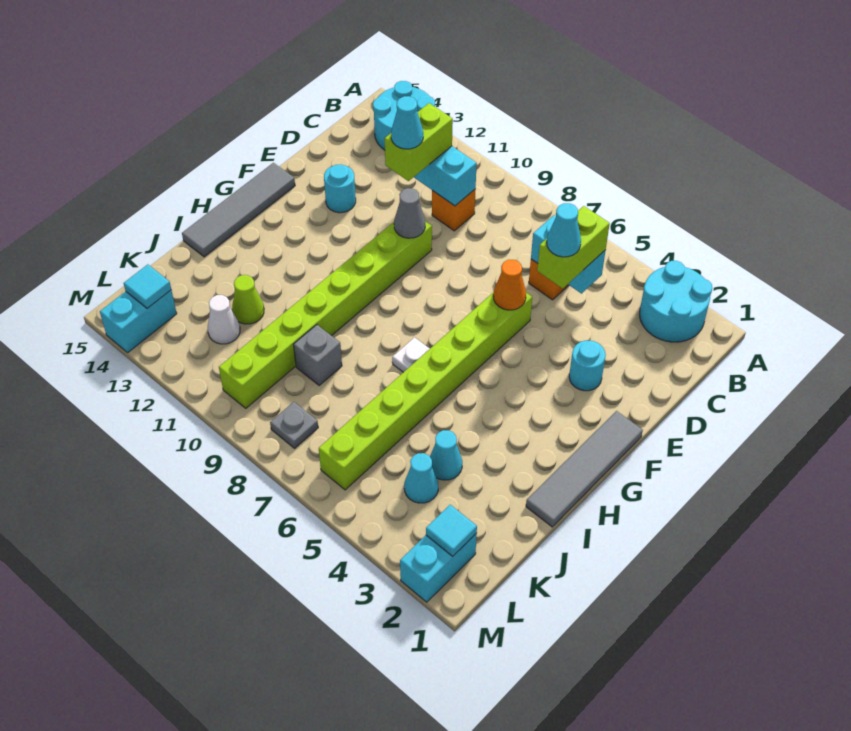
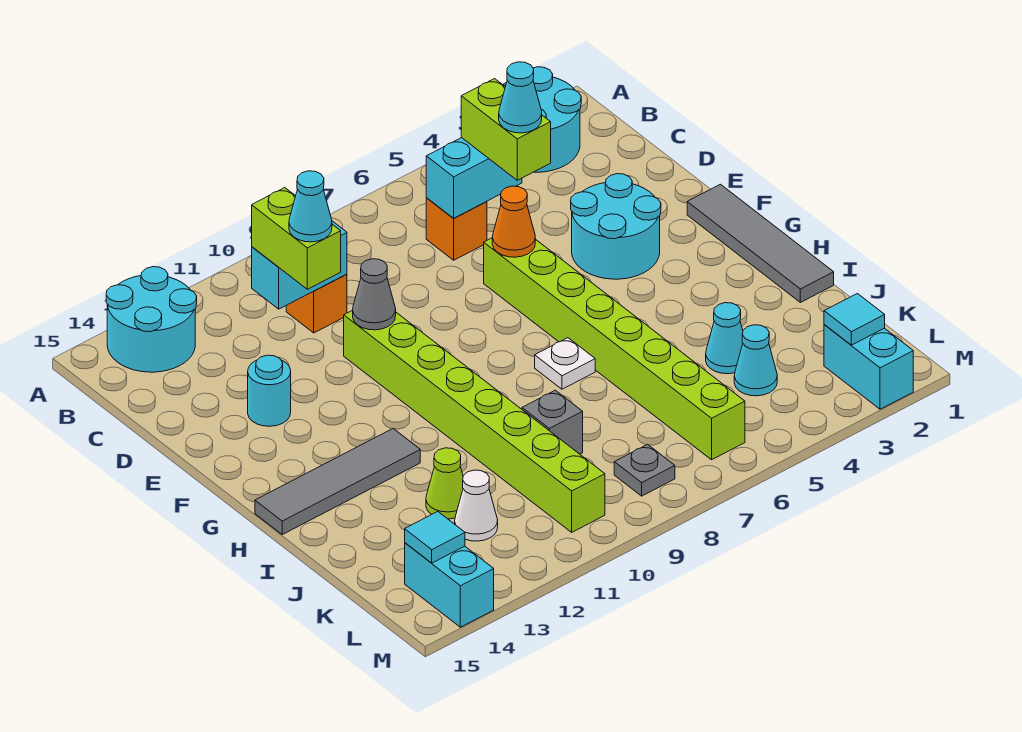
cyan round brick E3 level 1 -> cyan round brick E3:F4 level 1
grey tile F15:I15 level 1 -> grey tile H12:H15 level 1

